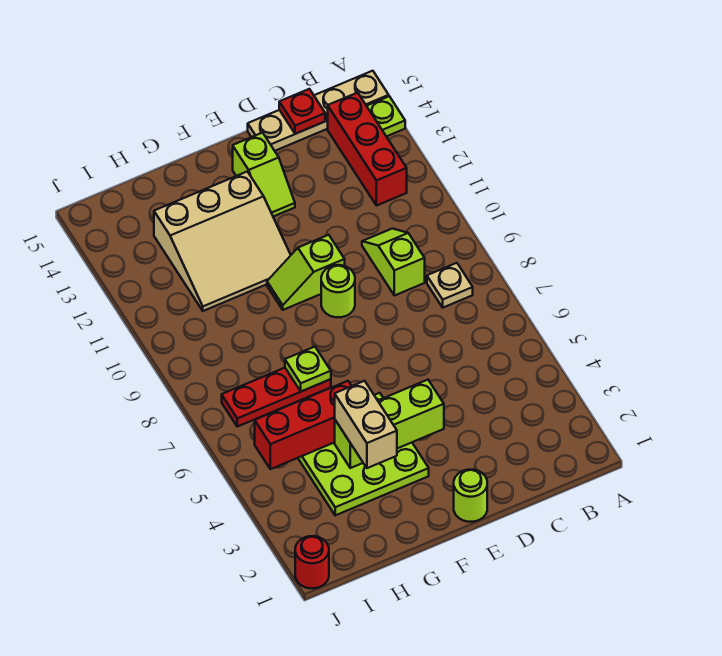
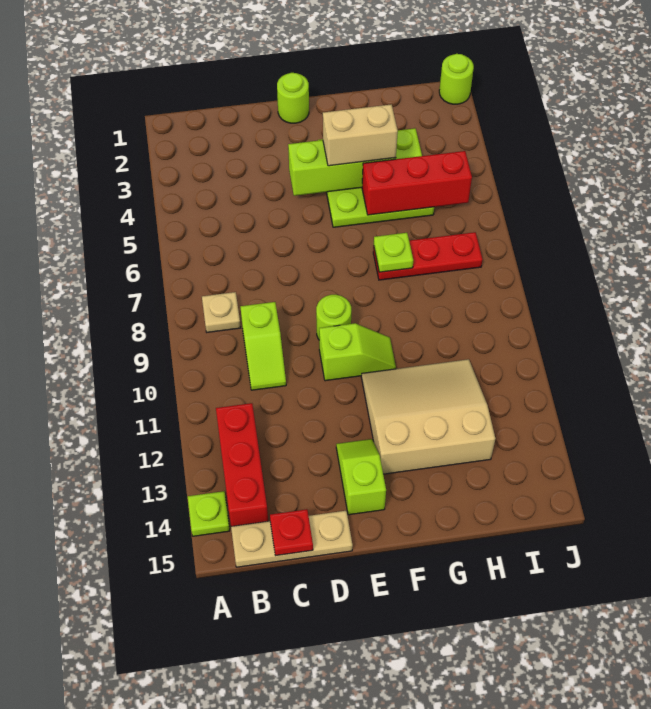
tan plate A15:D15 level 1 -> tan plate B15:D15 level 1
tan brick G3:G4 level 3 -> tan brick F4:G4 level 3
red round brick J1 level 1 -> lime round brick J1 level 1

